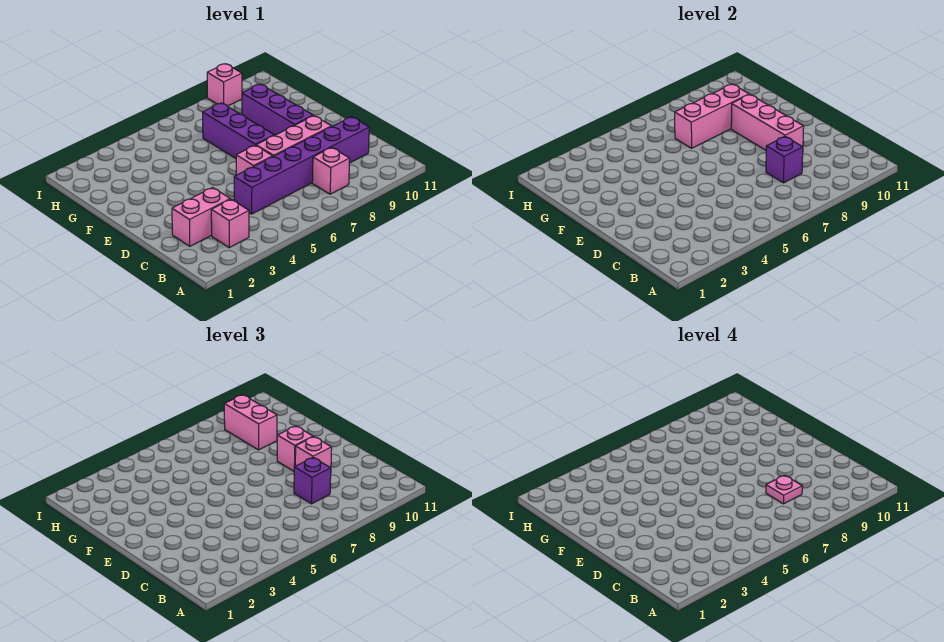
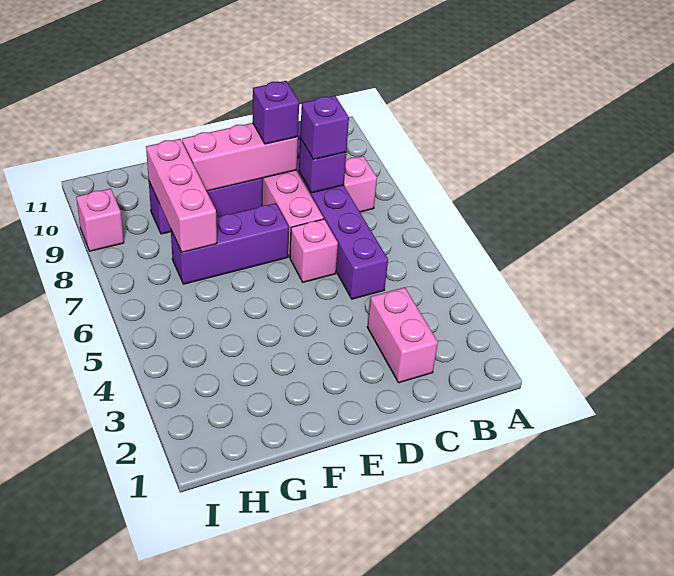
pink brick B3 level 1 -> none
pink plate C8 level 4 -> none
pink brick D9 level 3 -> purple brick D9 level 3
pink brick E9 level 3 -> none
pink brick G9:H9 level 3 -> none

